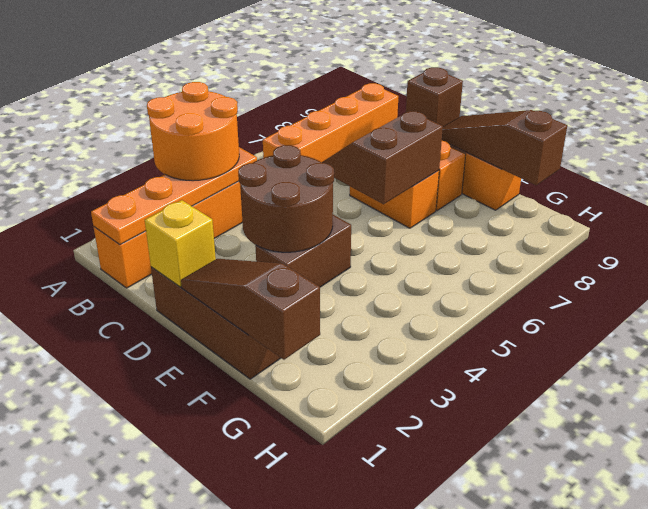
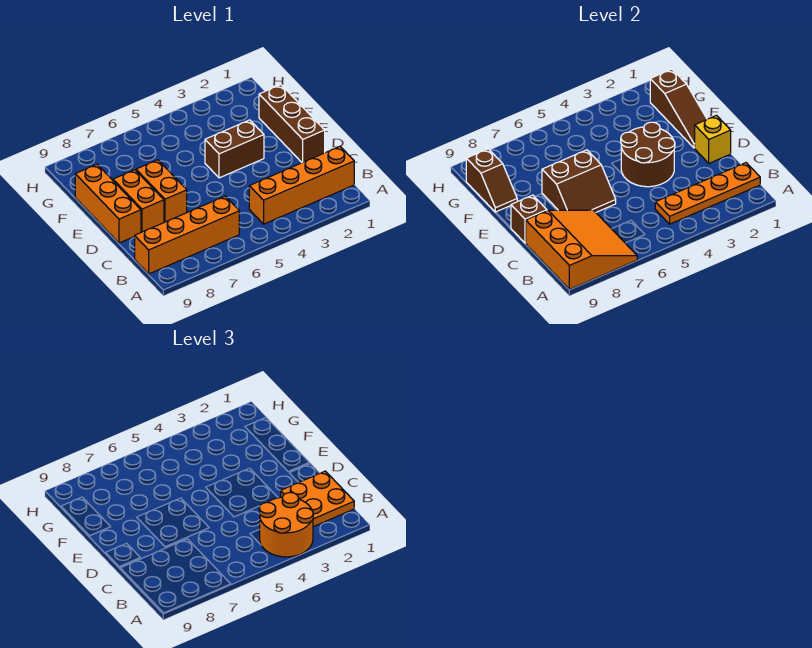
none -> orange slope A7:C9 level 2 top 9
none -> orange plate B1:C2 level 3
brown slope E9:G9 level 2 top G -> brown slope F9:G9 level 2 top G

